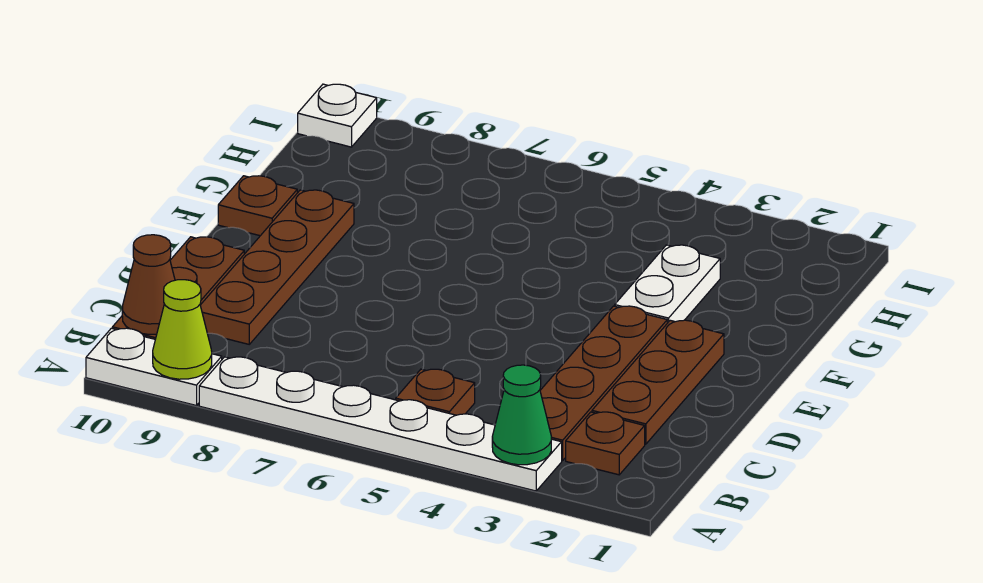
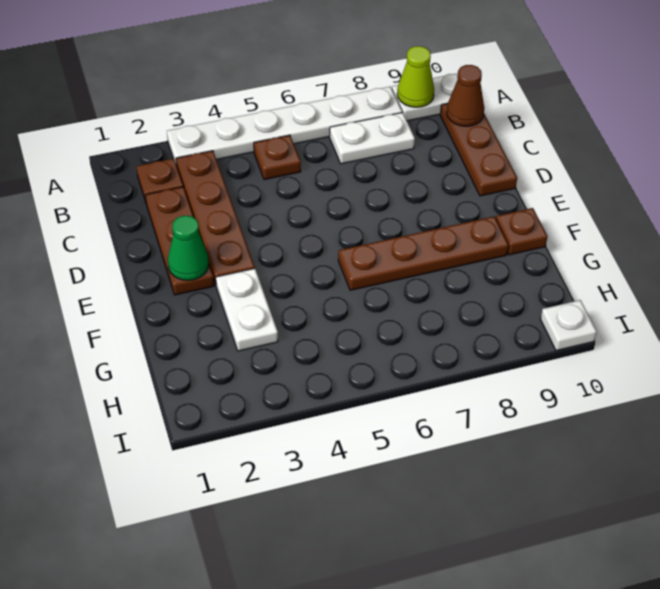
green cone A3 level 2 -> green cone E2 level 2
none -> white plate B7:B8 level 1
brown plate C9:F9 level 1 -> brown plate F6:F9 level 1

